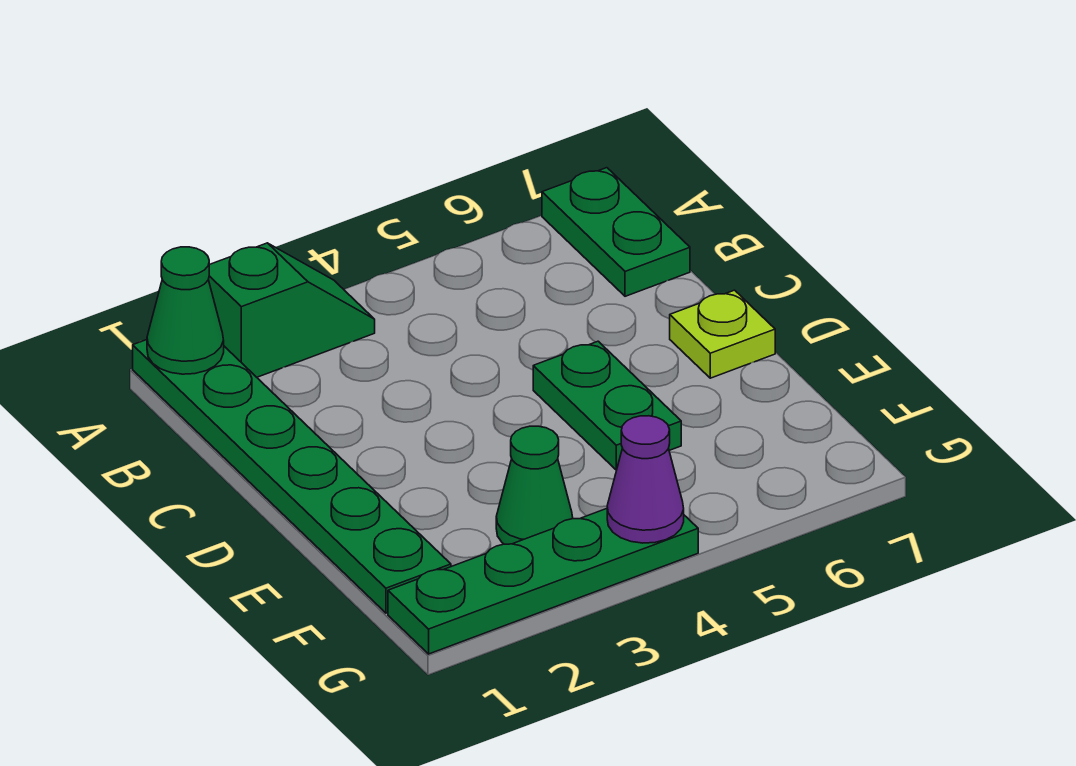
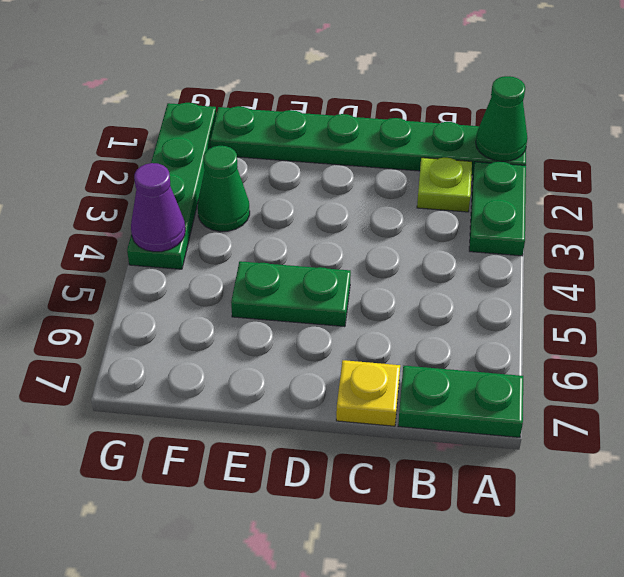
green slope A2:A3 level 1 top 2 -> green plate A2:A3 level 1
none -> yellow plate C7 level 1
lime plate D7 level 1 -> lime plate B2 level 1

